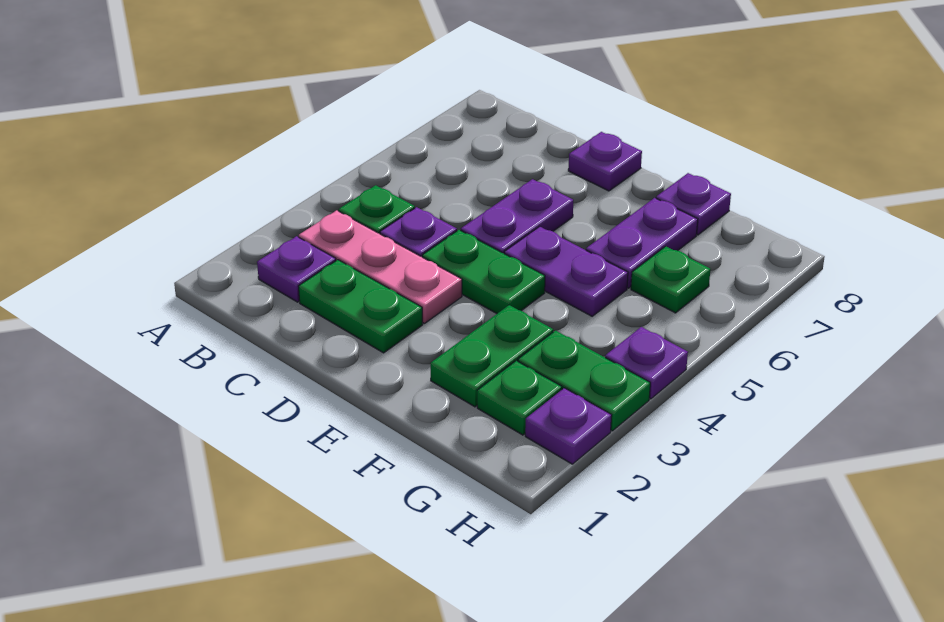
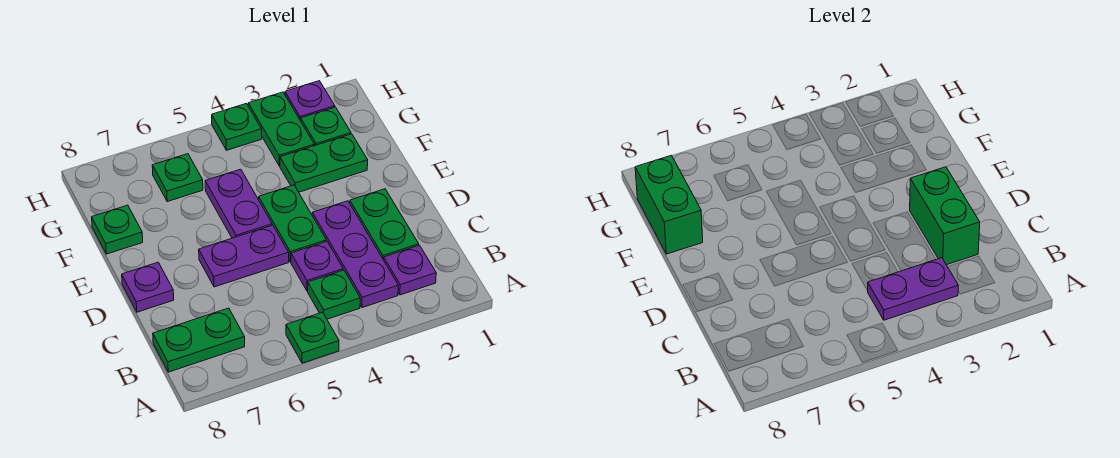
none -> green plate A5 level 1
pink plate B3:D3 level 1 -> purple plate B3:D3 level 1
none -> green plate B7:B8 level 1
none -> green brick C2:D2 level 2
purple plate F6:F7 level 1 -> purple plate B3:B4 level 2
purple plate F8 level 1 -> green plate F8 level 1
none -> green brick F8:G8 level 2
purple plate H4 level 1 -> green plate H4 level 1

